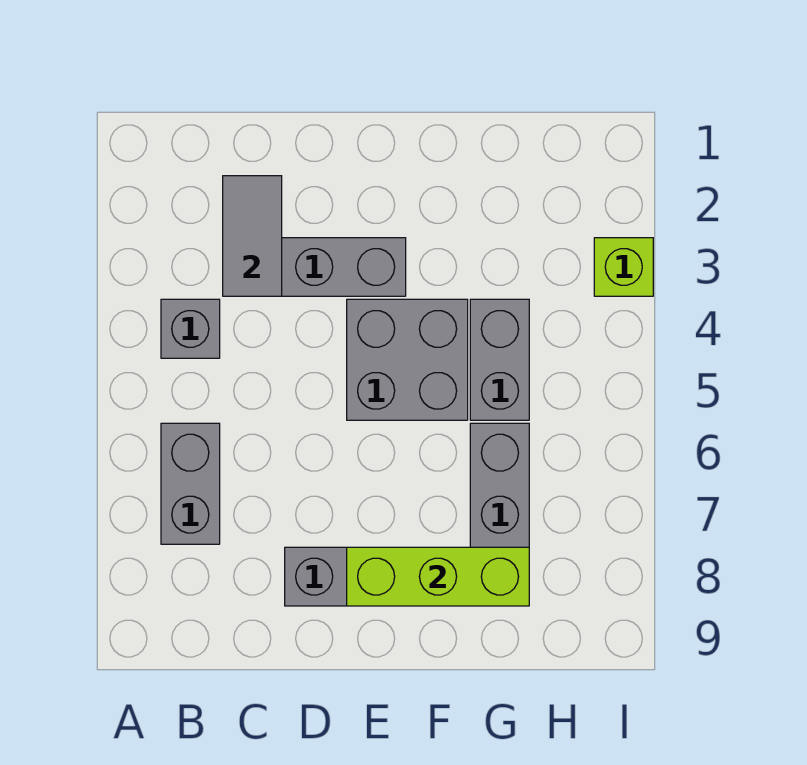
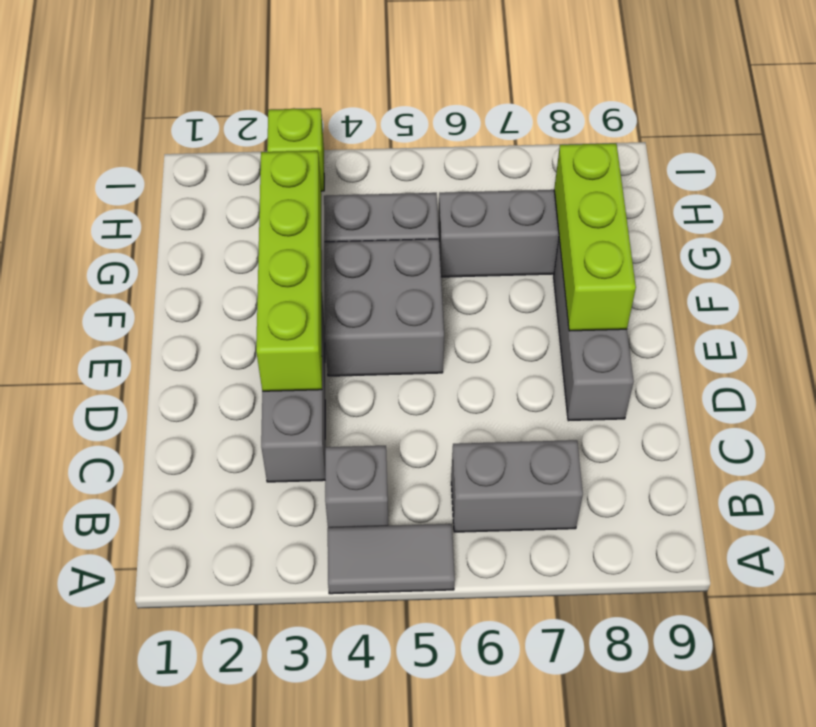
grey tile C2:C3 level 2 -> grey tile A4:A5 level 1
none -> lime brick D3:G3 level 2

